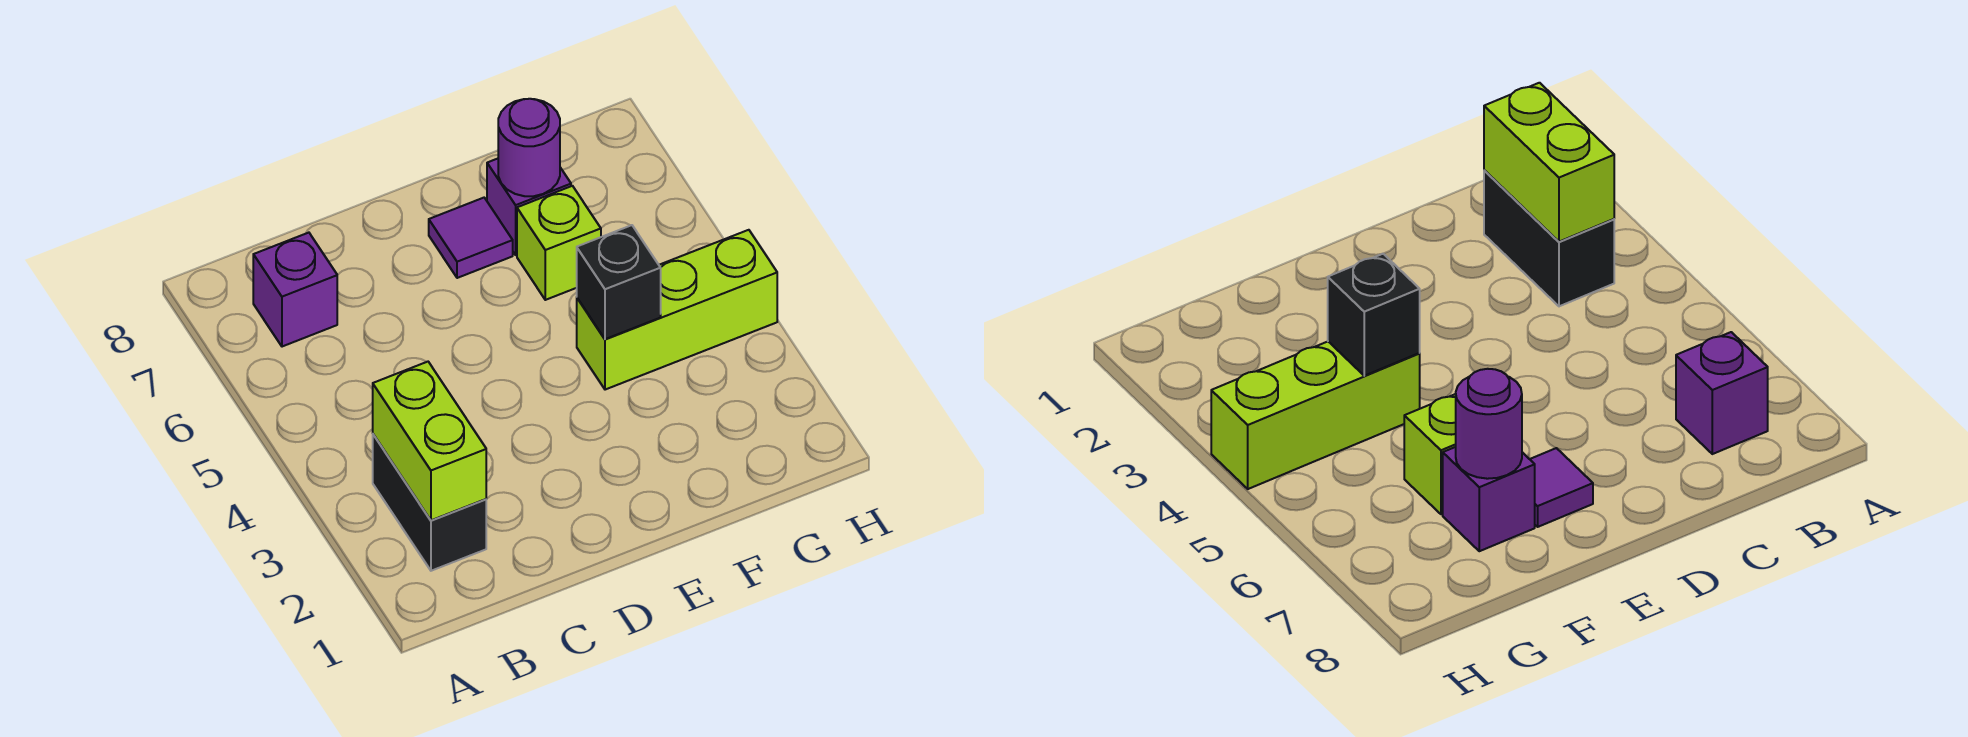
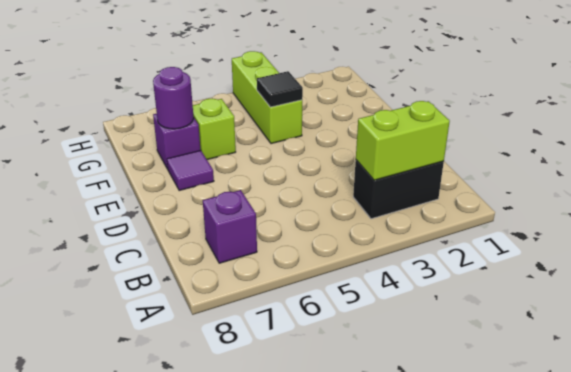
black brick F4 level 2 -> black tile F4 level 2

